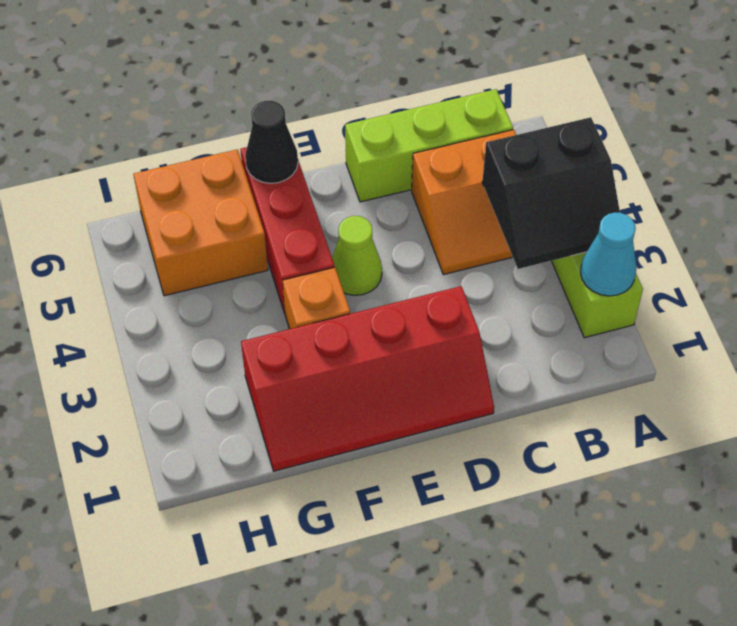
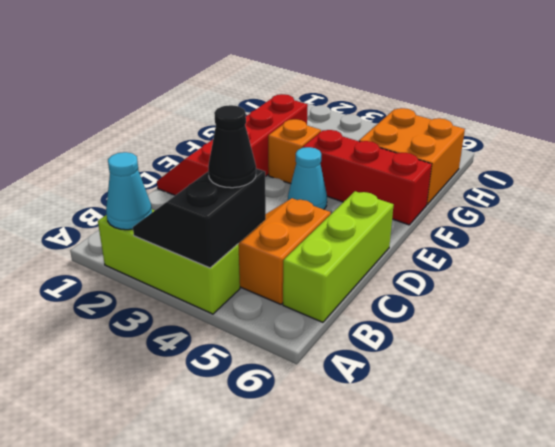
lime cone E4 level 1 -> cyan cone E4 level 1
black cone F6 level 2 -> black cone B4 level 3

